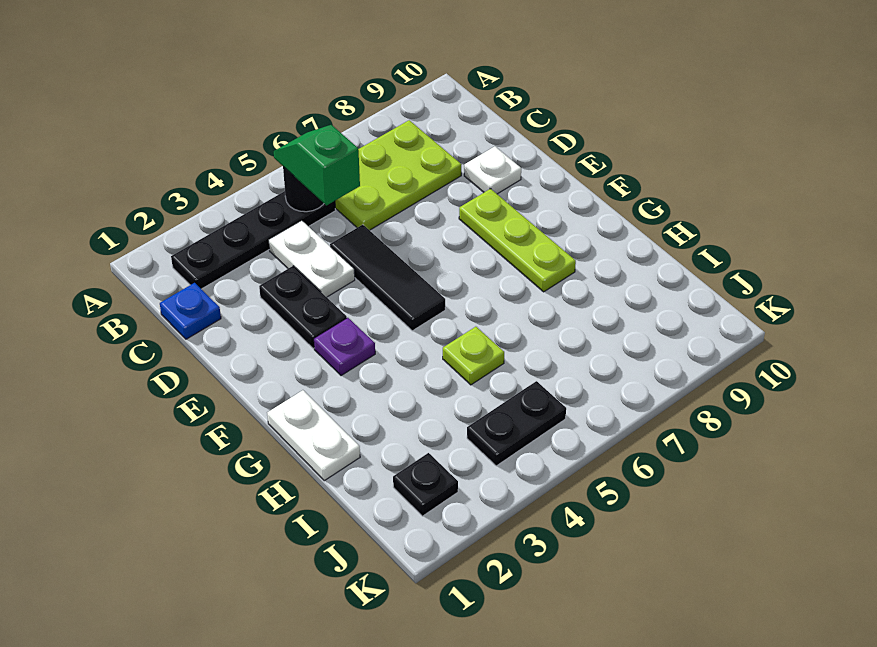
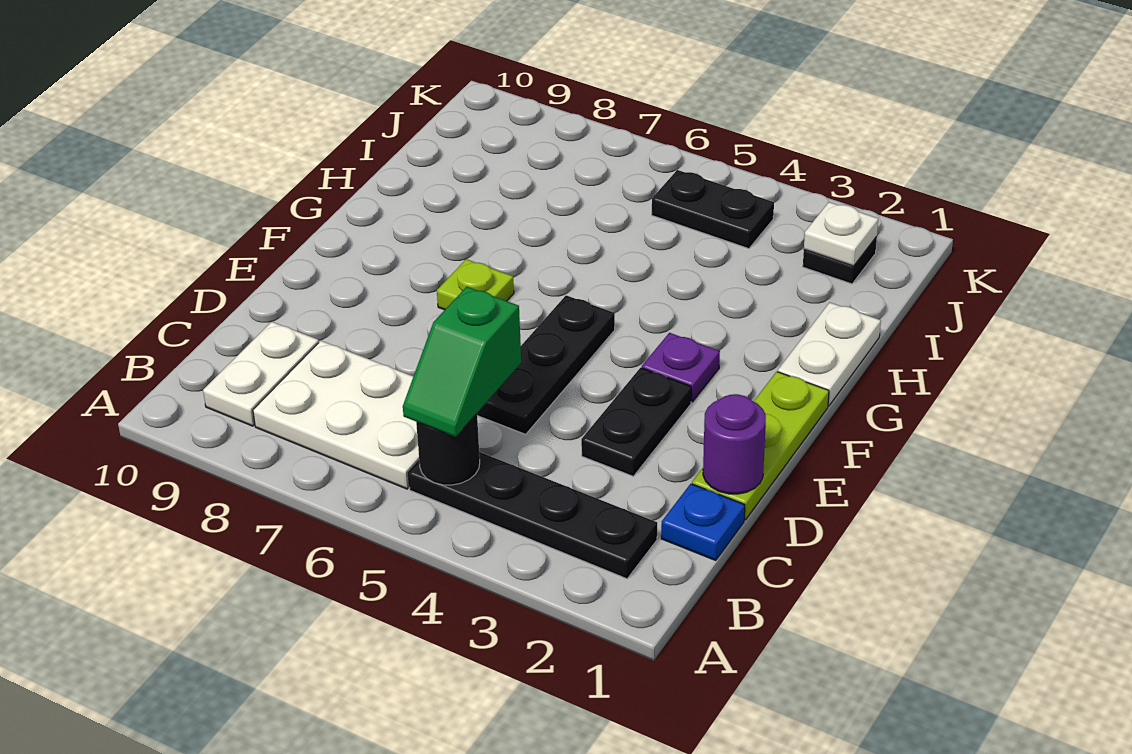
lime plate B6:C8 level 1 -> white plate B6:C8 level 1
white plate C4:D4 level 1 -> white plate B9:C9 level 1
none -> purple round brick D1 level 2
black tile D5:F5 level 1 -> black plate D5:F5 level 1
white plate D9 level 1 -> white plate J2 level 2
lime plate E8:G8 level 1 -> lime plate D1:F1 level 1
lime plate H5 level 1 -> lime plate F7 level 1

